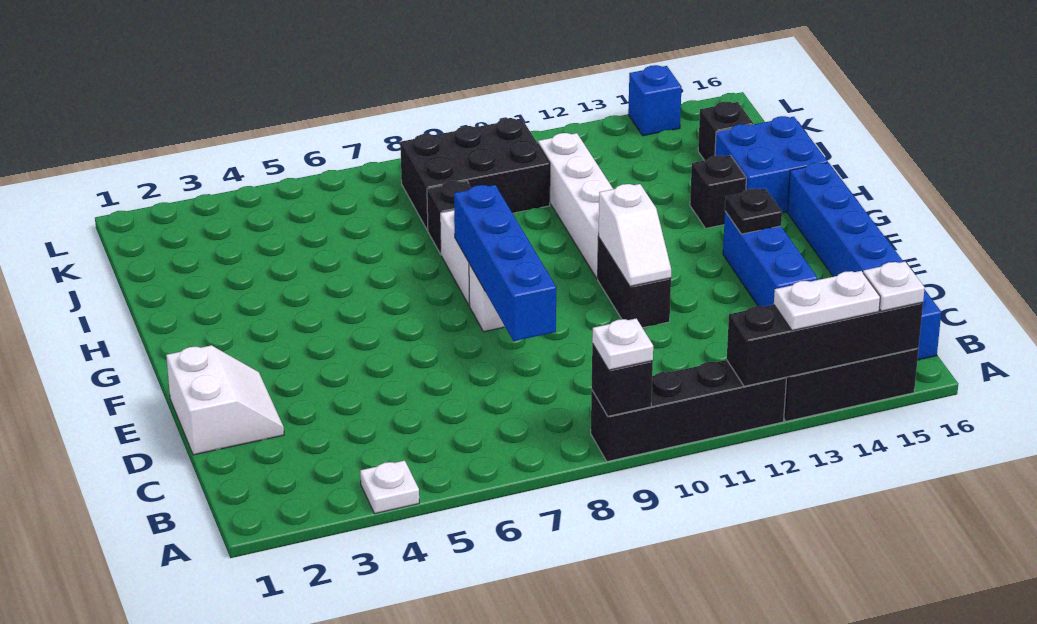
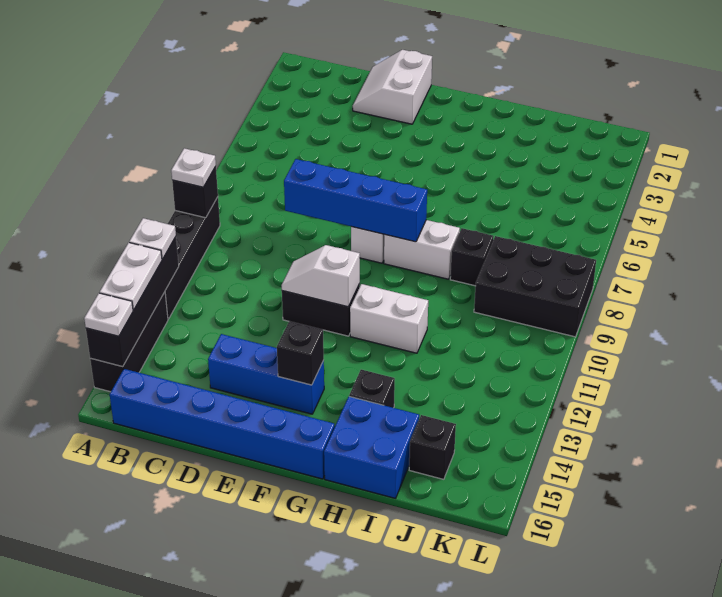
white plate A4 level 1 -> white plate A12 level 3
white slope D1:E2 level 1 top 1 -> white slope D1:E2 level 1 top E
black plate F14 level 2 -> black brick F14 level 2
white brick G11:J11 level 1 -> white brick G11:H11 level 1
black brick J8:K10 level 1 -> black brick J8:L9 level 1
blue brick L14 level 1 -> none

